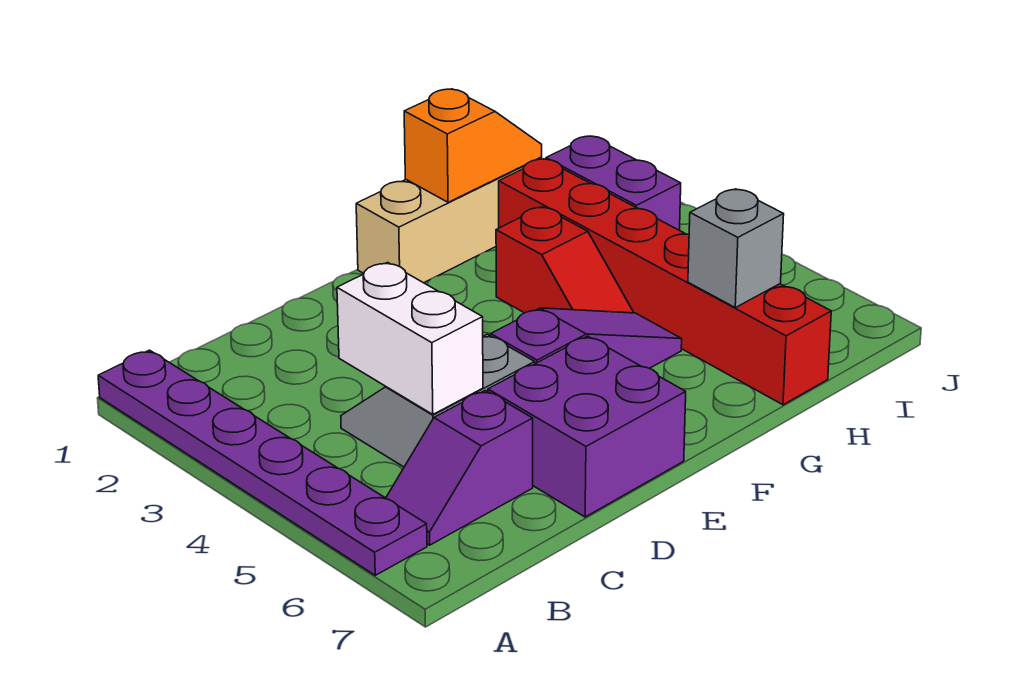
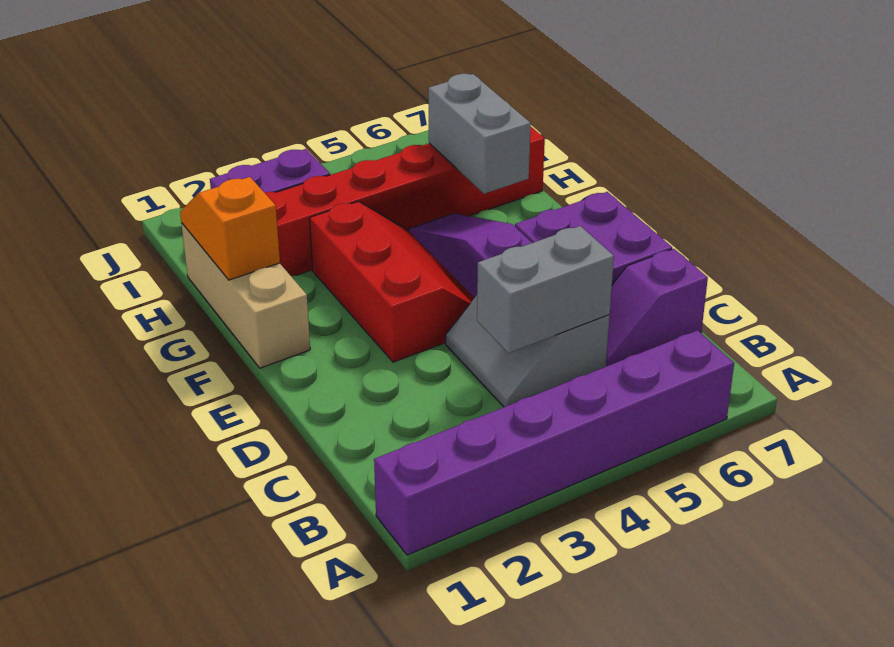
purple plate A1:A6 level 1 -> purple brick A1:A6 level 1
purple slope B6:C6 level 1 top C -> purple slope C6:C7 level 1 top 7
white brick C4:C5 level 2 -> grey brick C4:C5 level 2
red slope G3:G4 level 1 top 3 -> red slope E3:G4 level 1 top 3
grey brick H6 level 2 -> grey brick G6:H6 level 2

